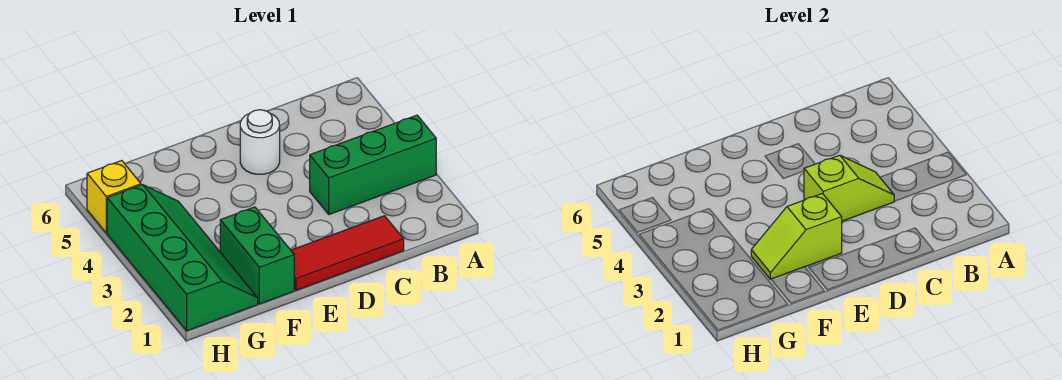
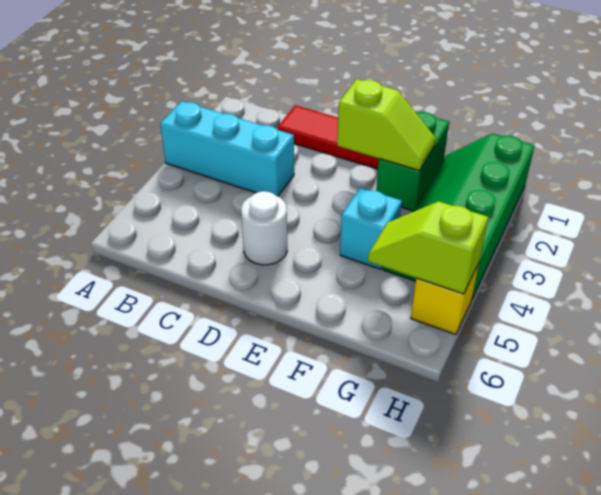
green brick A3:C3 level 1 -> cyan brick A3:C3 level 1
lime slope C3:D3 level 2 top D -> lime slope G5:H5 level 2 top H
none -> cyan brick F4 level 1

